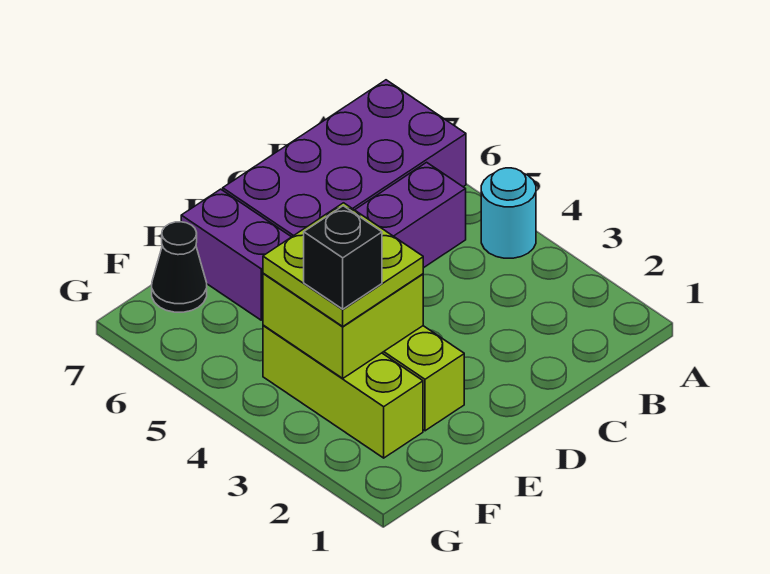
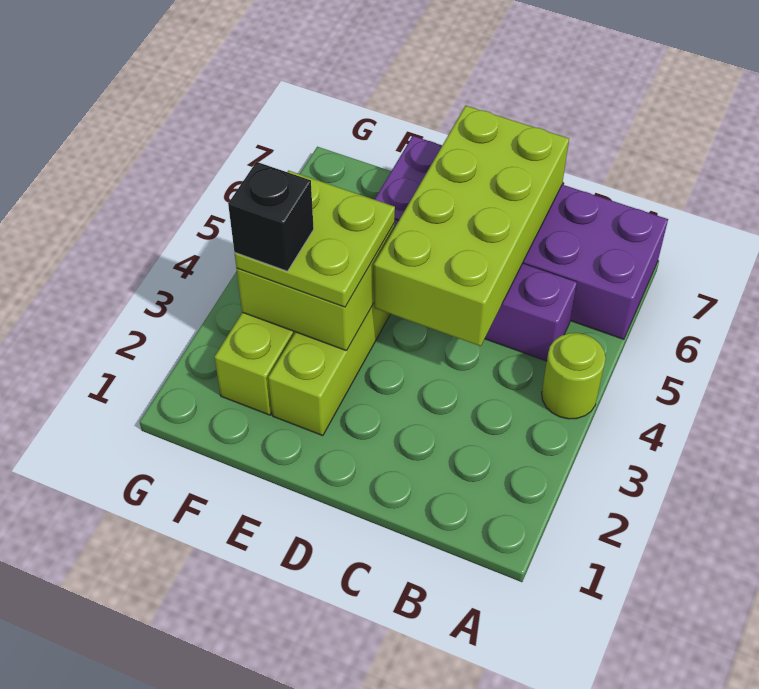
cyan round brick A4 level 1 -> lime round brick A4 level 1
none -> lime brick C4:D7 level 2
black cone F7 level 1 -> none

